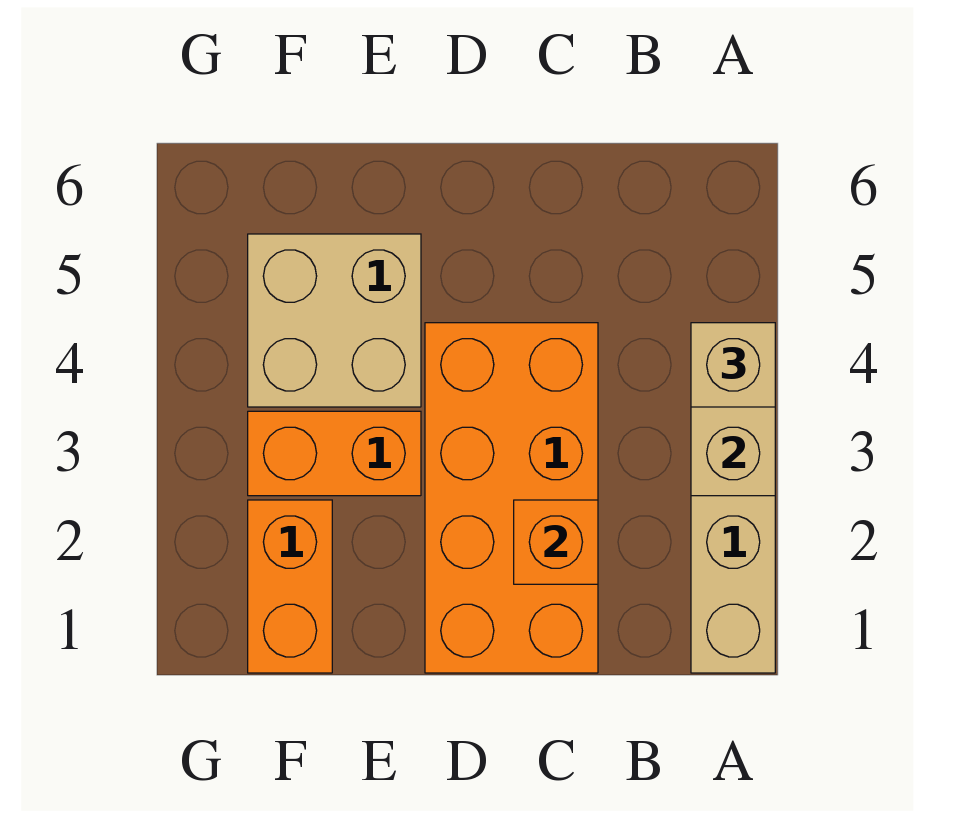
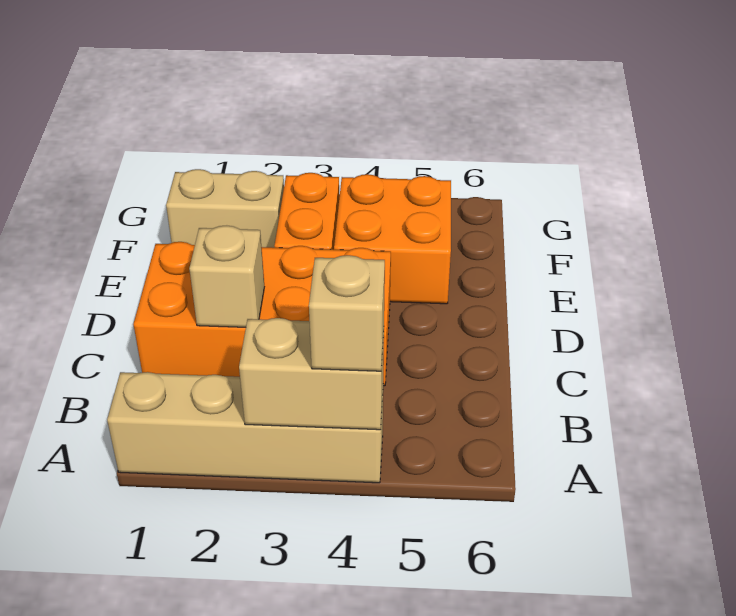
orange brick C2 level 2 -> tan brick C2 level 2
tan brick E4:F5 level 1 -> orange brick E4:F5 level 1
orange brick F1:F2 level 1 -> tan brick F1:F2 level 1

